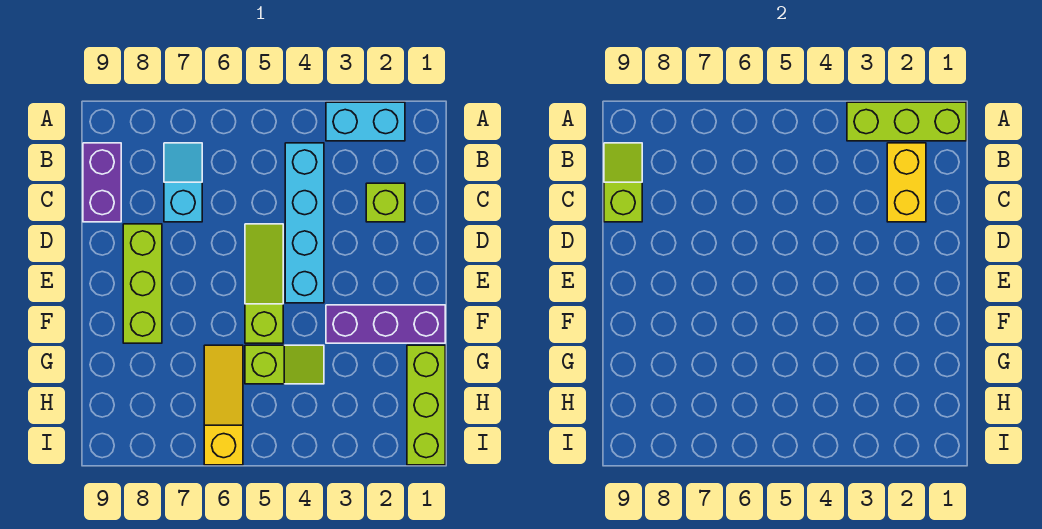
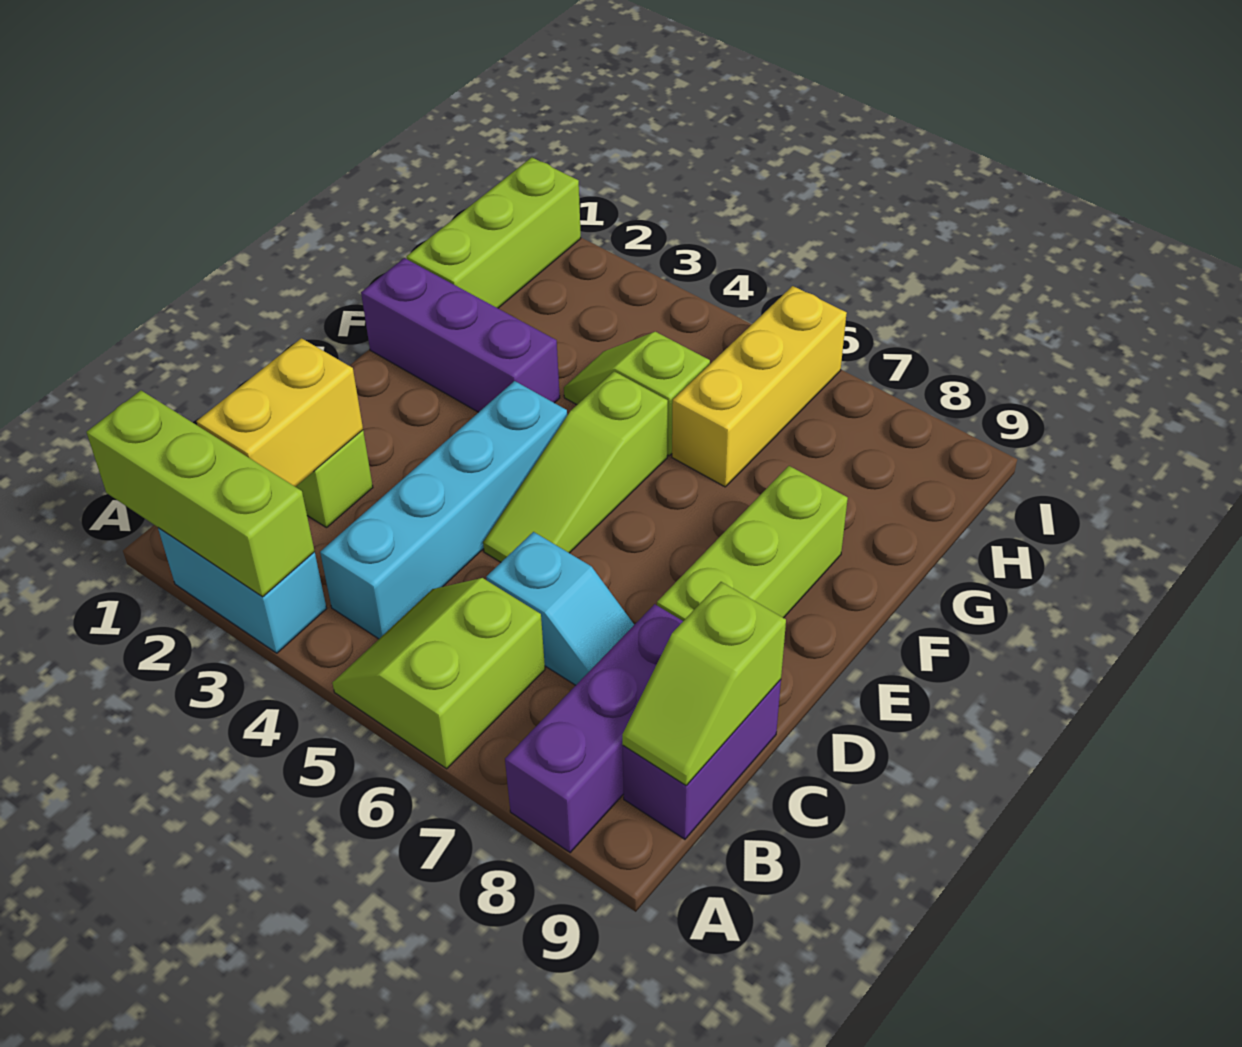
none -> lime slope A5:B6 level 1 top 6
none -> purple brick A8:C8 level 1
cyan slope B7:C7 level 1 top C -> cyan slope C6:C7 level 1 top 6
yellow slope G6:I6 level 1 top I -> yellow brick G6:I6 level 1

